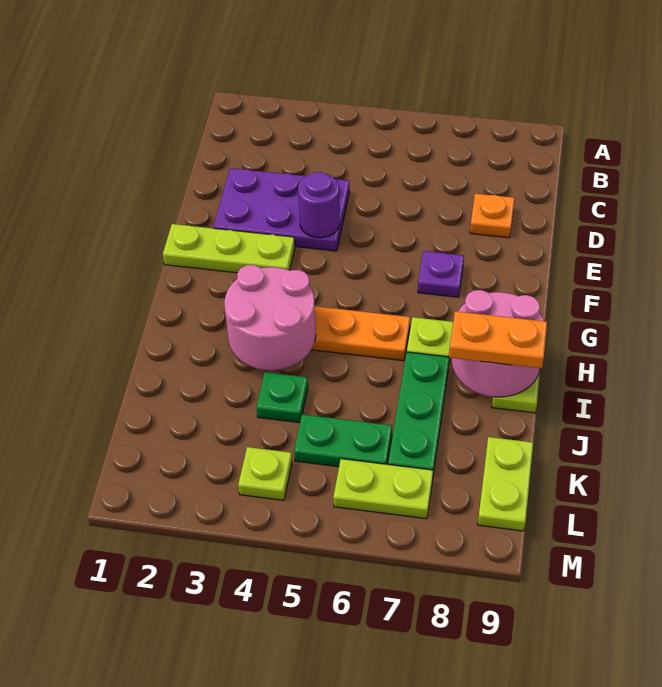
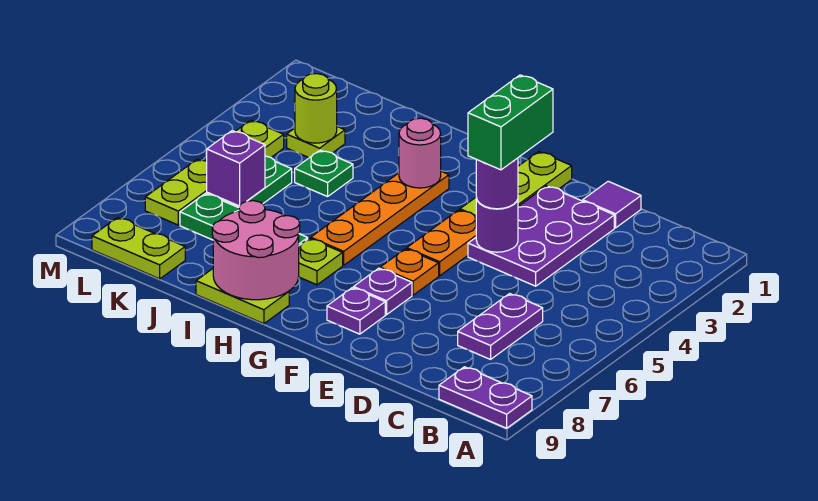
none -> purple plate A9:B9 level 1
none -> purple plate C6:C7 level 1
none -> purple tile D1 level 1
orange plate D8 level 1 -> orange plate F6 level 1
none -> green brick E3:E4 level 4
none -> purple round brick E4 level 3
none -> purple plate F8 level 1
pink round brick H3:I4 level 2 -> pink round brick H3 level 2
orange plate I8:I9 level 3 -> orange plate F4:F5 level 1
none -> lime plate K3 level 1
none -> lime round brick K3 level 2
none -> purple brick K6 level 2

